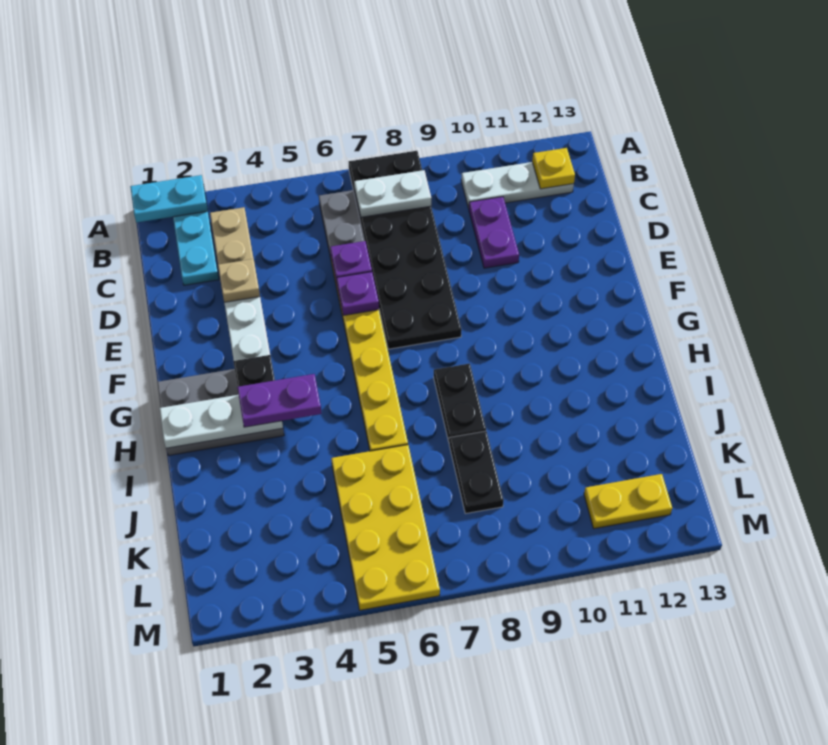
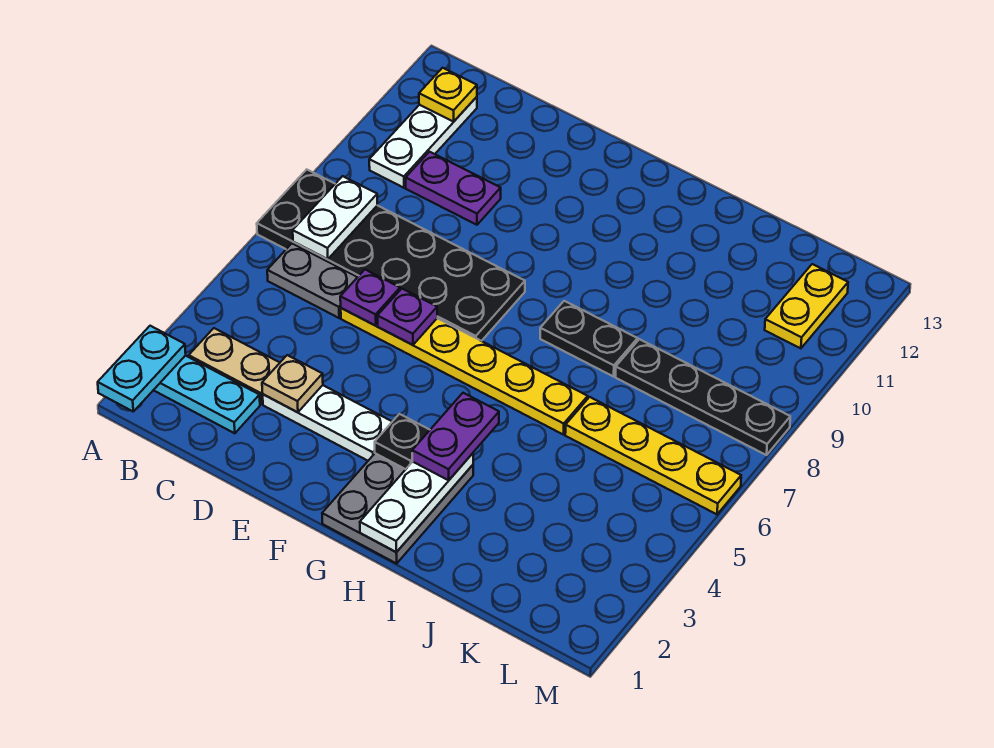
yellow plate J5:M6 level 1 -> yellow plate J6:M6 level 1
black plate J8:K8 level 1 -> black plate J8:M8 level 1

